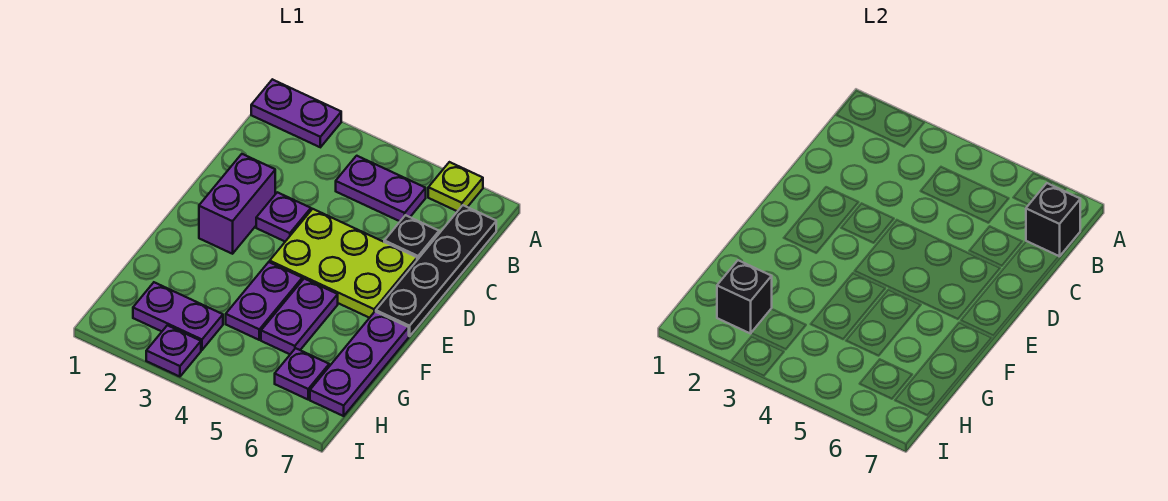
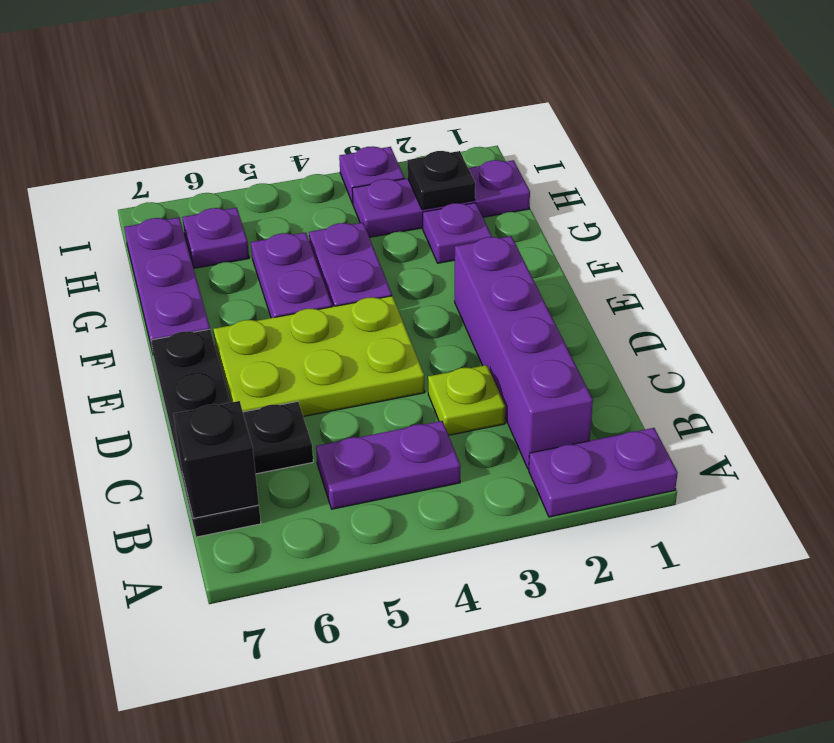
lime plate A6 level 1 -> lime plate C3 level 1
purple brick D2:E2 level 1 -> purple brick B2:E2 level 1
purple plate D3 level 1 -> purple plate G2 level 1
purple plate H2:H3 level 1 -> purple plate H1:H3 level 1
black brick H2 level 2 -> black plate H2 level 2

